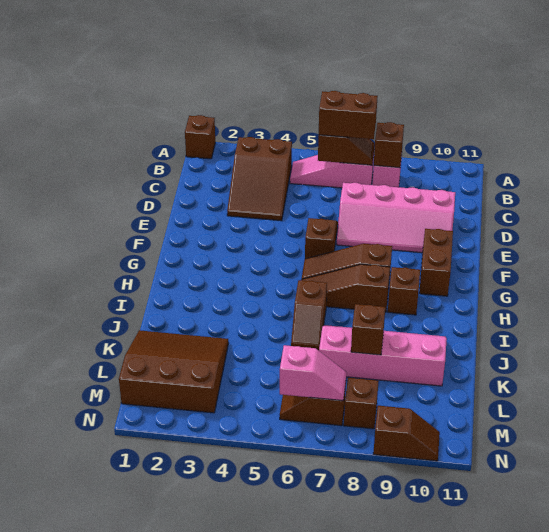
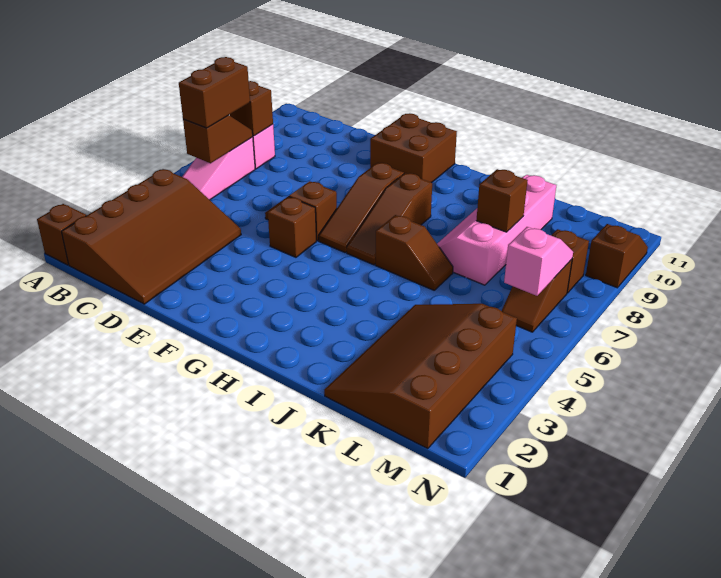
brown slope B3:D4 level 1 top B -> brown slope B1:D4 level 1 top B
pink slope D7:E10 level 1 top D -> none
brown brick F10:G10 level 1 -> brown brick F10:G11 level 1
brown brick H9 level 1 -> brown brick F5 level 1
brown slope K1:M3 level 1 top M -> brown slope K1:M4 level 1 top M

